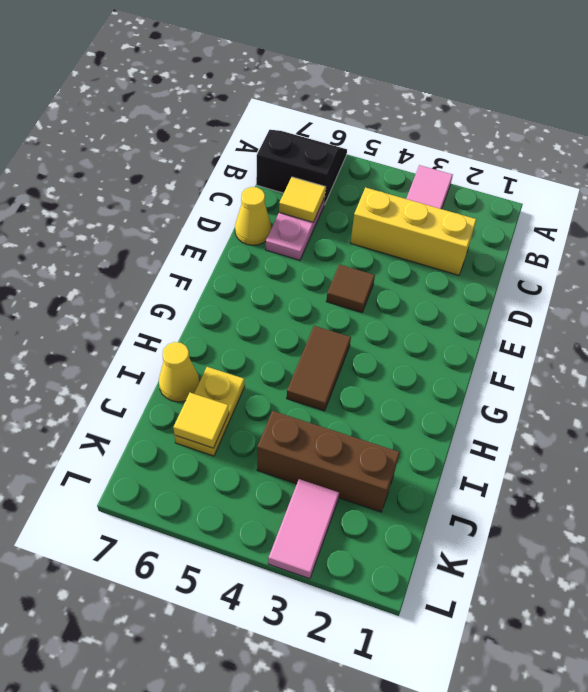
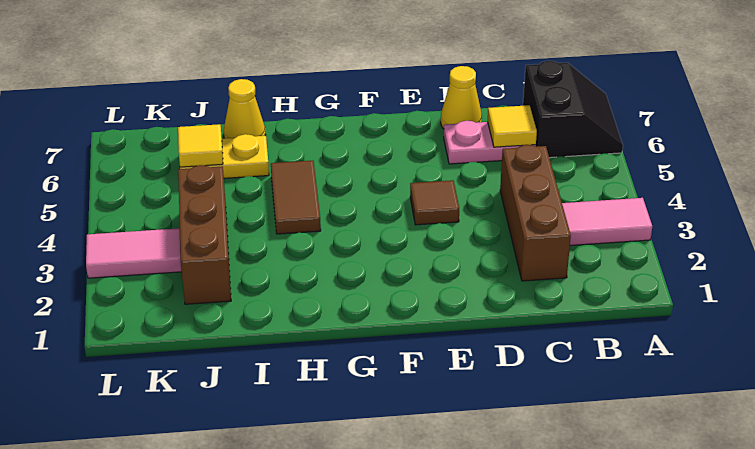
yellow brick C2:C4 level 1 -> brown brick C2:C4 level 1
brown tile G4:H4 level 1 -> brown tile H4:H5 level 1

